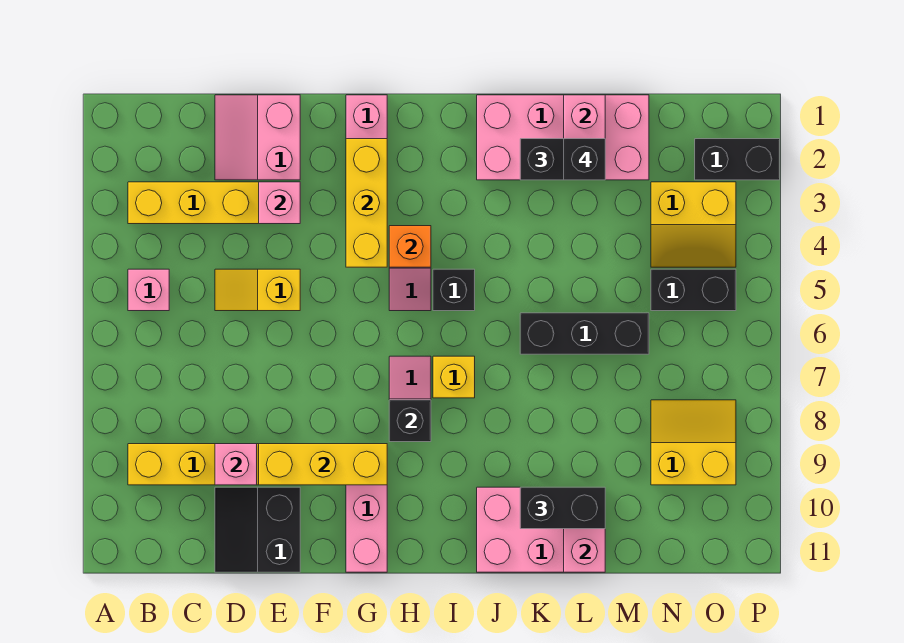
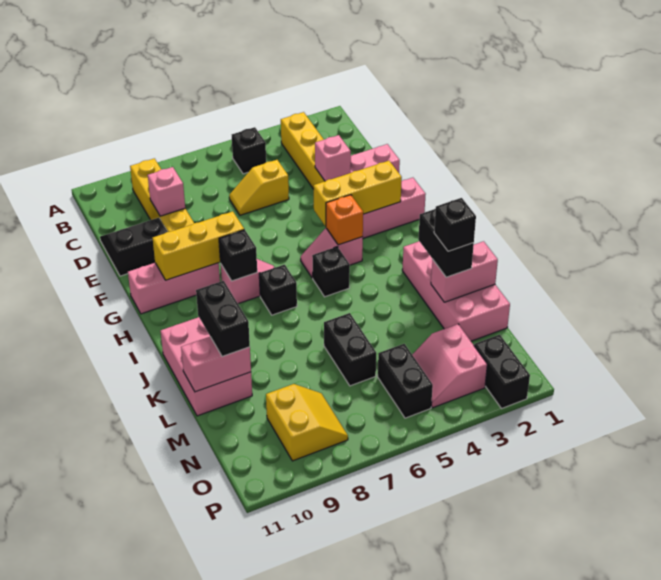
pink brick B5 level 1 -> black brick B5 level 1
yellow slope D5:E5 level 1 top E -> yellow slope D5:D6 level 1 top 5
yellow brick E9:G9 level 2 -> yellow brick G8:G10 level 2
yellow brick I7 level 1 -> black brick I7 level 1
black brick K6:M6 level 1 -> black brick L6:M6 level 1
yellow slope N3:O4 level 1 top 3 -> pink slope N3:O4 level 1 top 3

